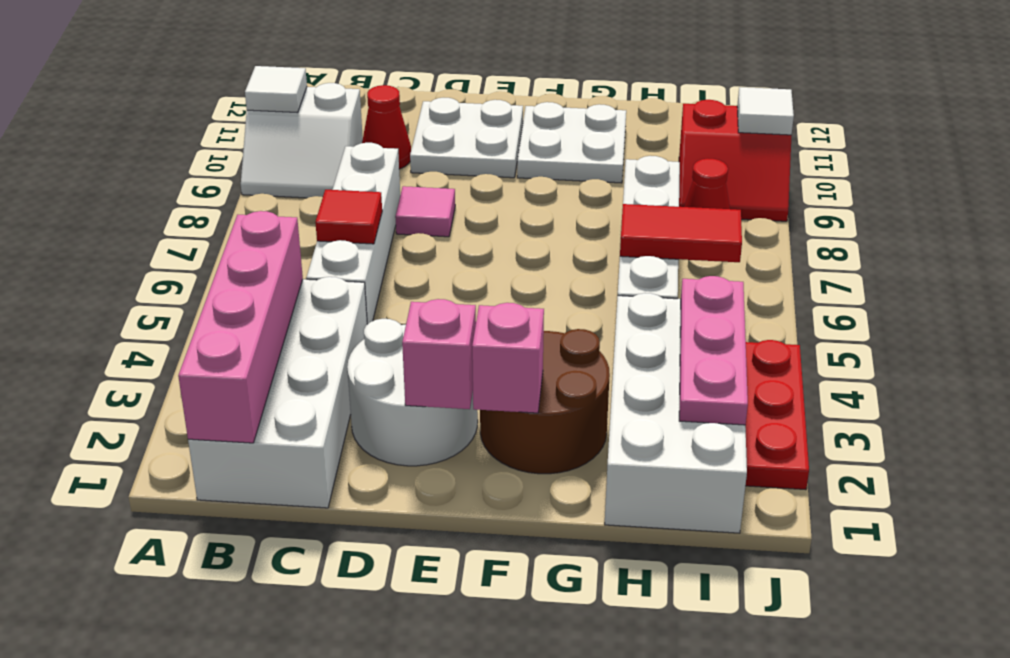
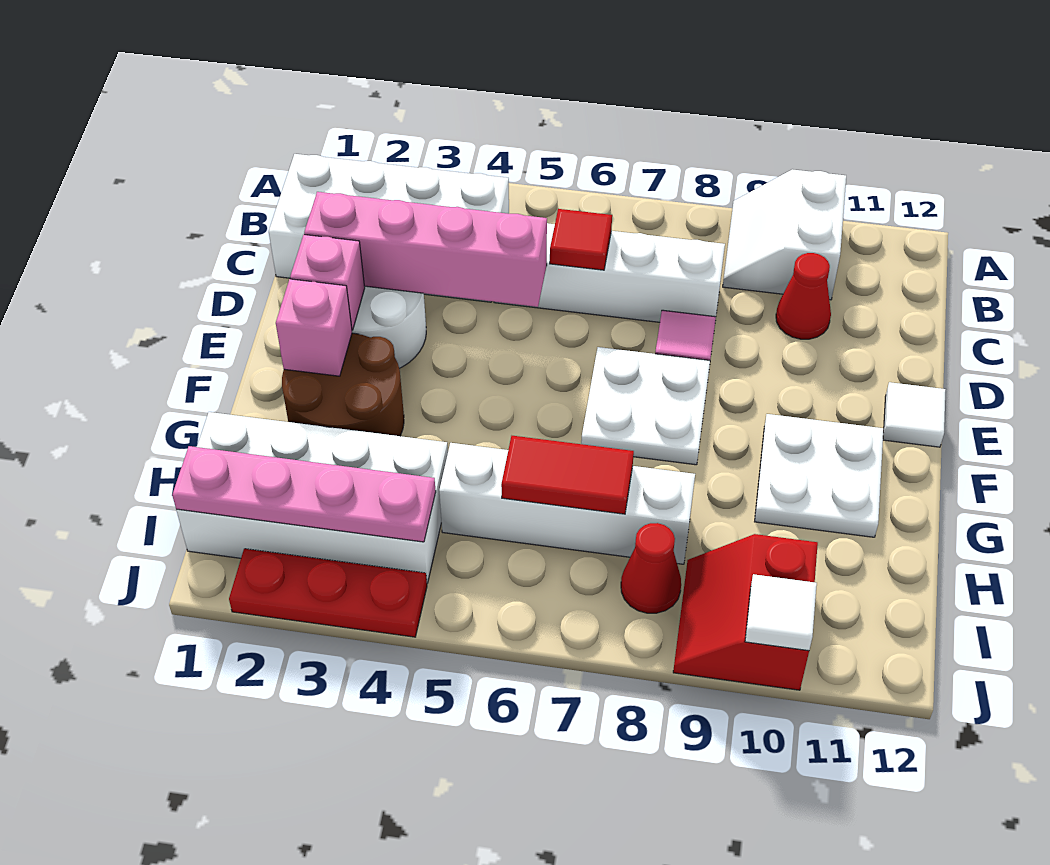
white tile A10 level 2 -> white tile E12 level 1
pink brick B1:B4 level 2 -> pink brick D2:D5 level 2
white plate D10:E11 level 1 -> white plate E7:F8 level 1
red tile H6:I6 level 2 -> red tile H6:H7 level 2
pink plate I2:I4 level 2 -> pink plate I1:I4 level 2

